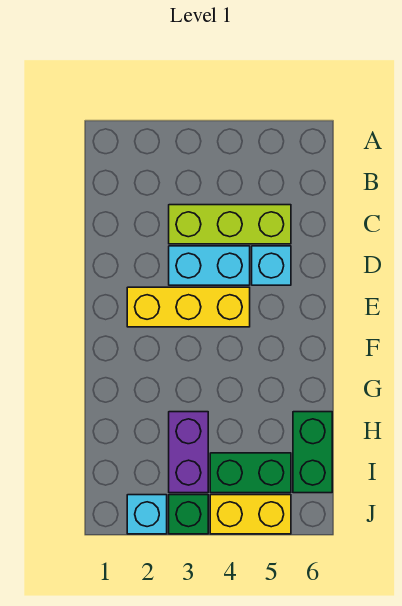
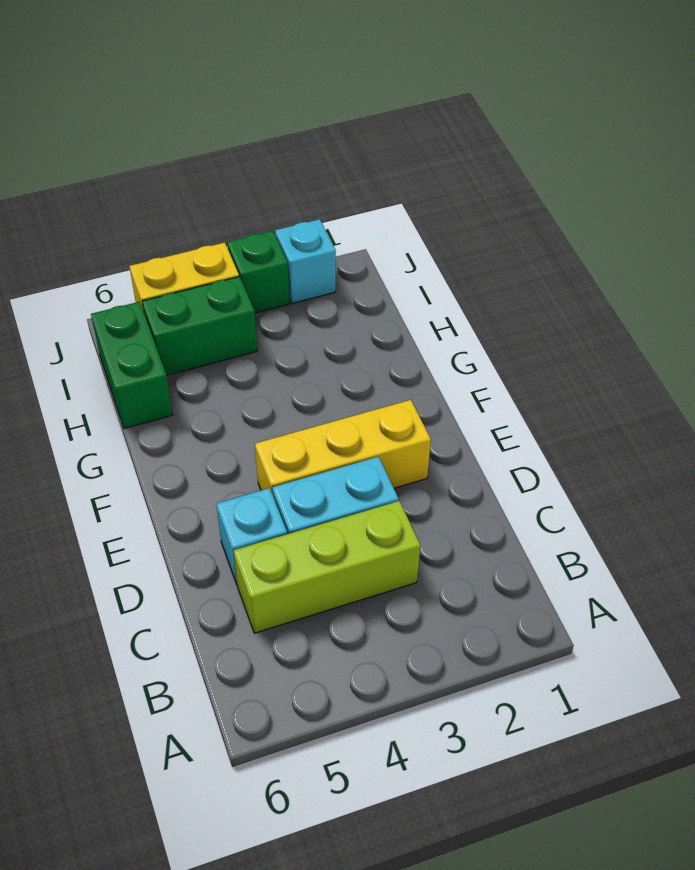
purple brick H3:I3 level 1 -> none

